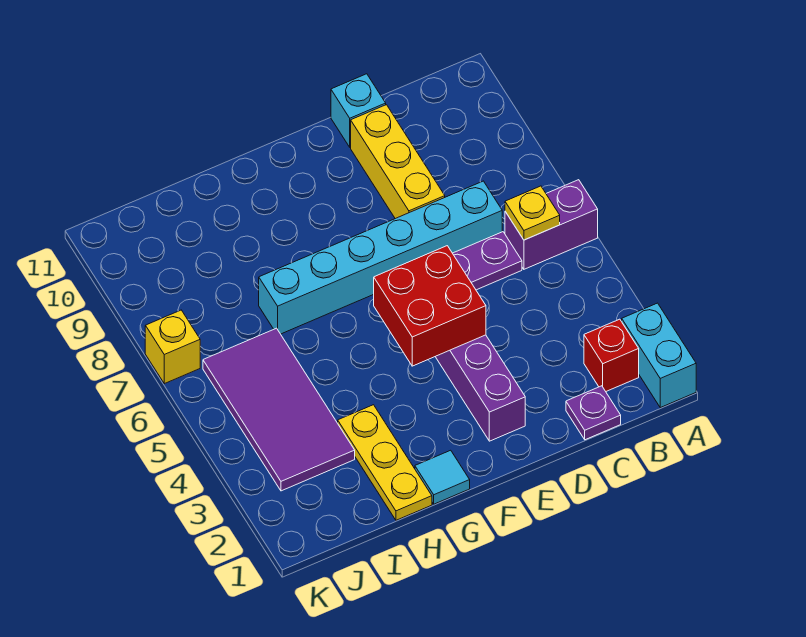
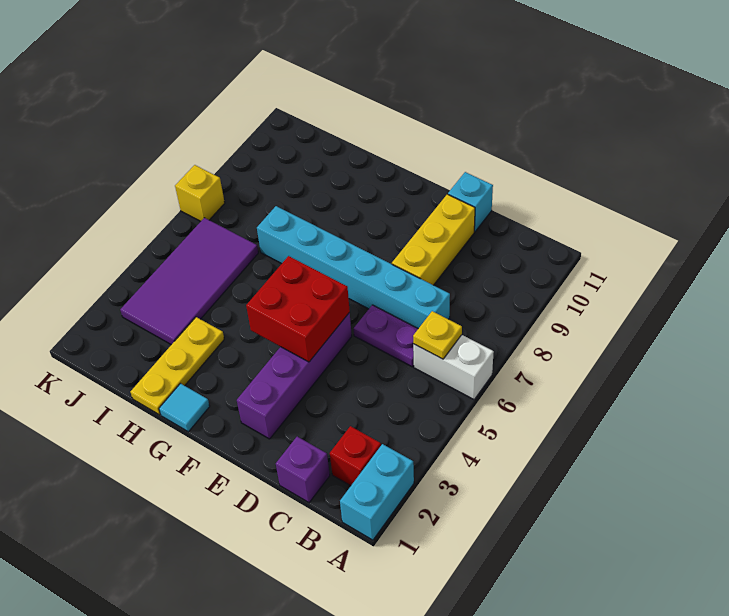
purple brick A6:B6 level 1 -> white brick A6:B6 level 1
purple plate C1 level 1 -> purple brick C1 level 1

